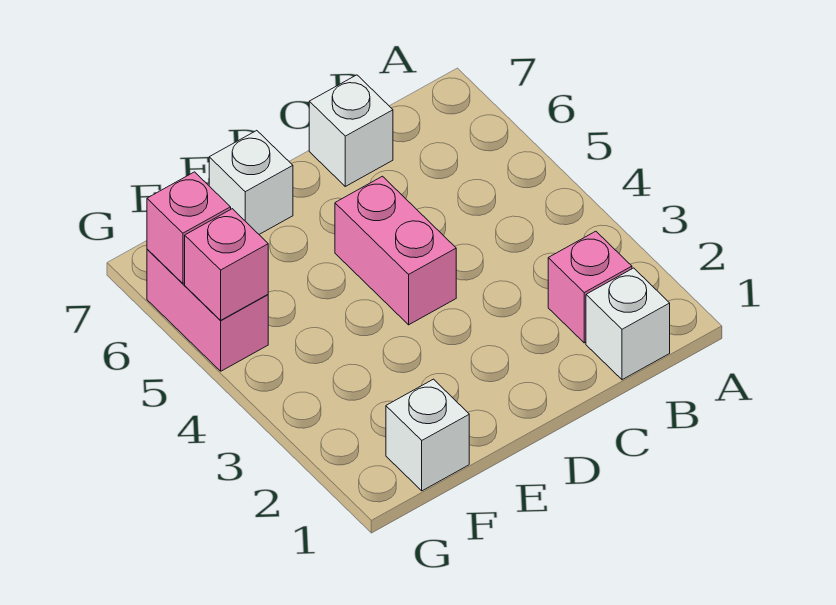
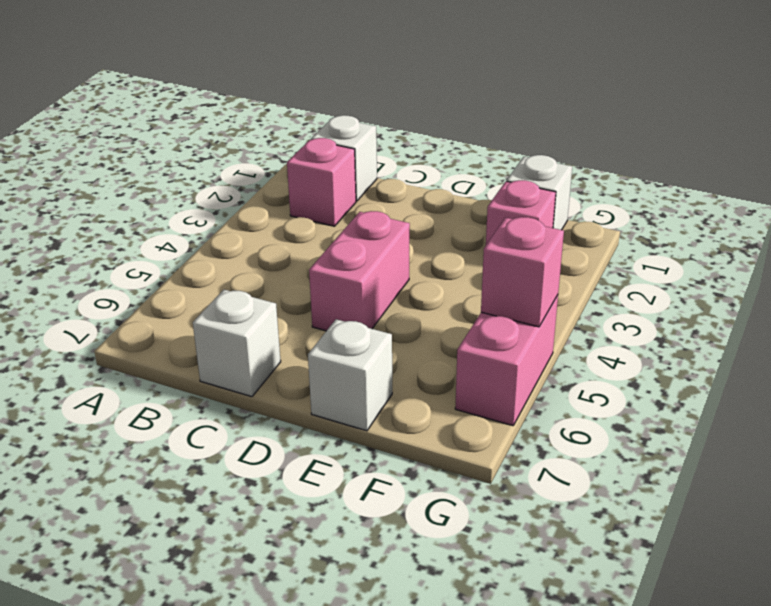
pink brick G6 level 2 -> pink brick F2 level 1

